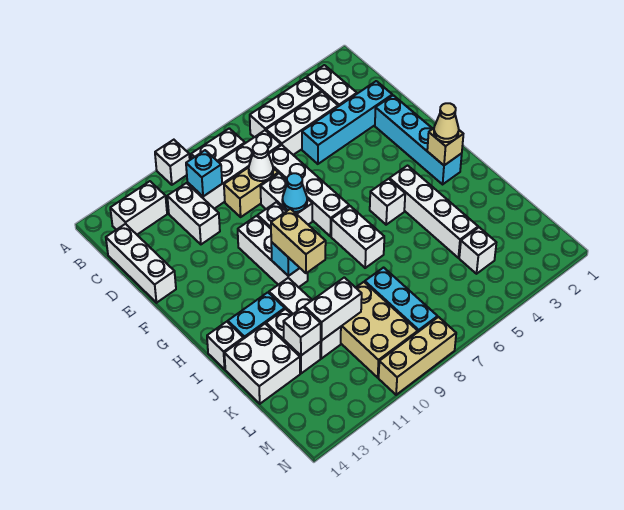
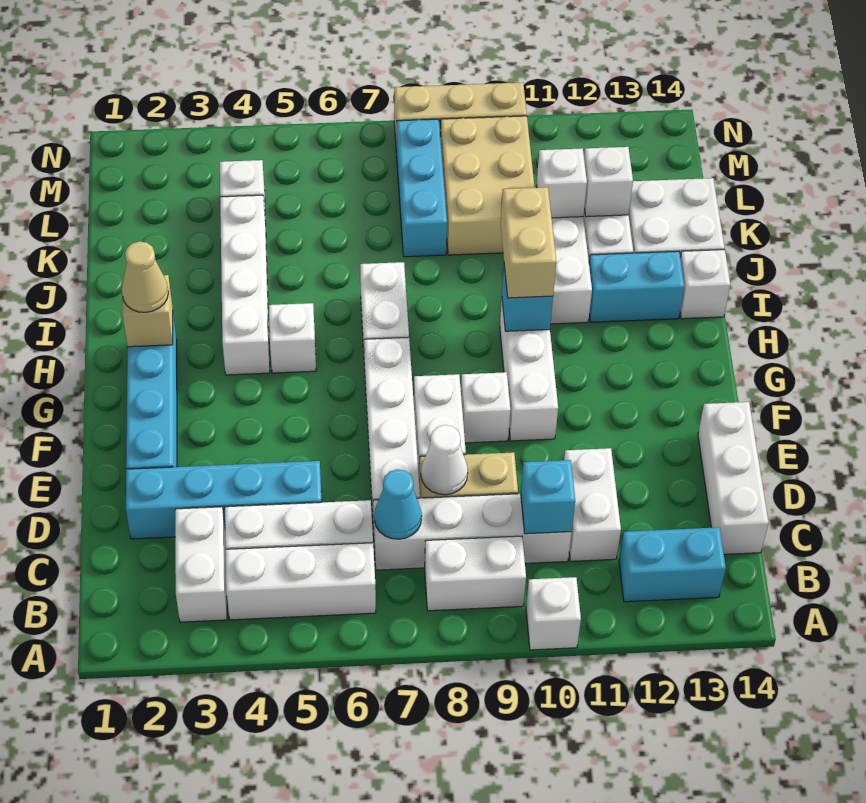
white brick B12:B13 level 1 -> cyan brick B12:B13 level 1
cyan cone F8 level 2 -> cyan cone C7 level 2
white brick K10:K11 level 2 -> white brick K11 level 2

